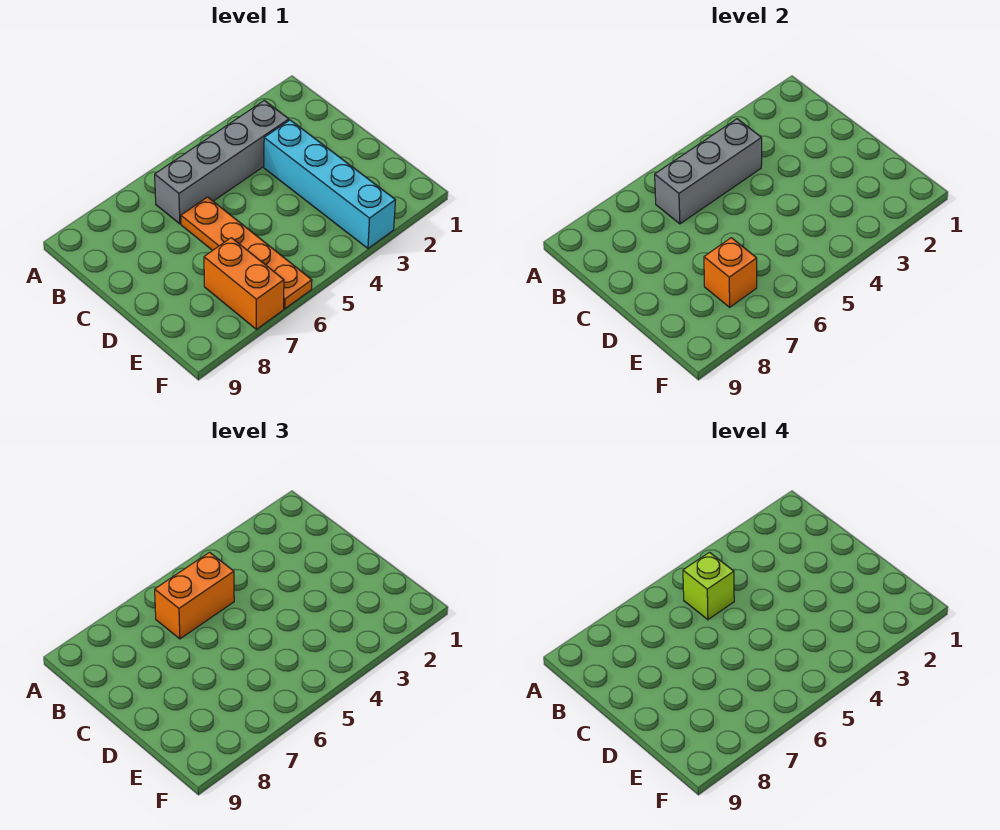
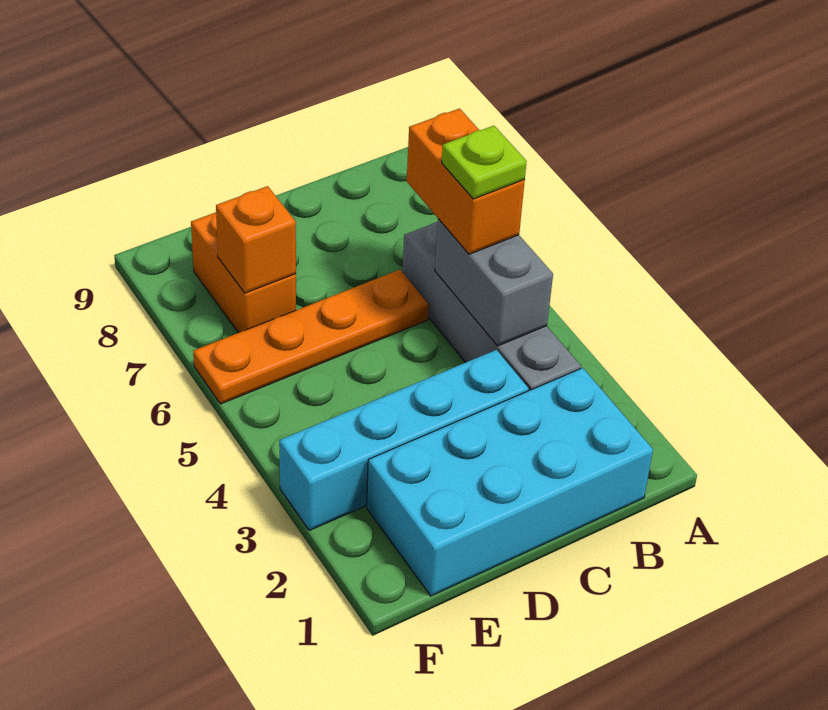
none -> cyan brick B1:E2 level 1
grey brick B4:B6 level 2 -> grey brick B4:B5 level 2
lime brick B5 level 4 -> lime plate B5 level 4
orange brick E7:F7 level 1 -> orange brick E7:E8 level 1

